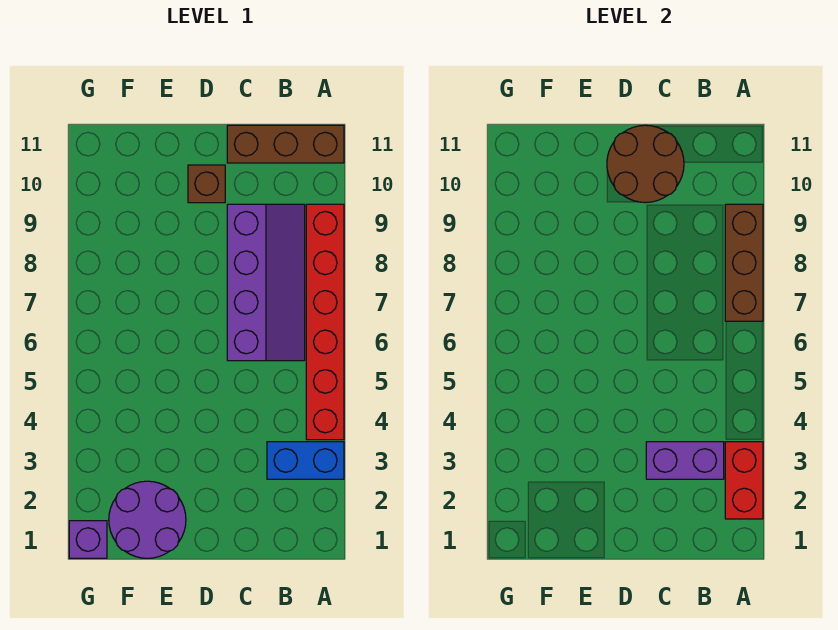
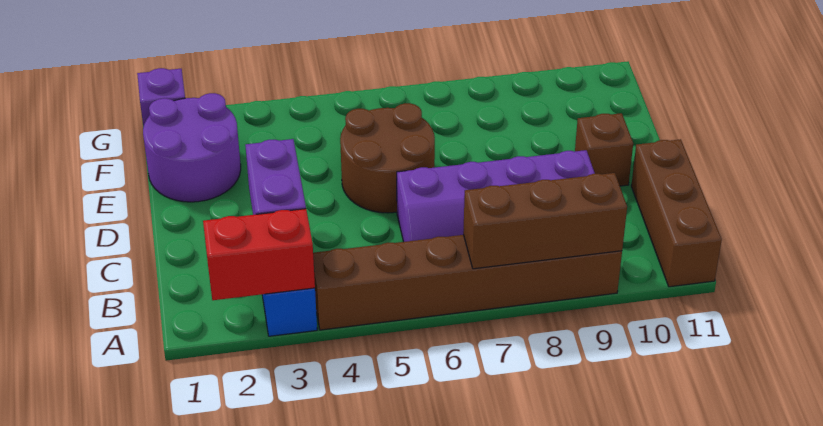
red brick A4:A9 level 1 -> brown brick A4:A9 level 1
brown round brick C10:D11 level 2 -> brown round brick D5:E6 level 1

